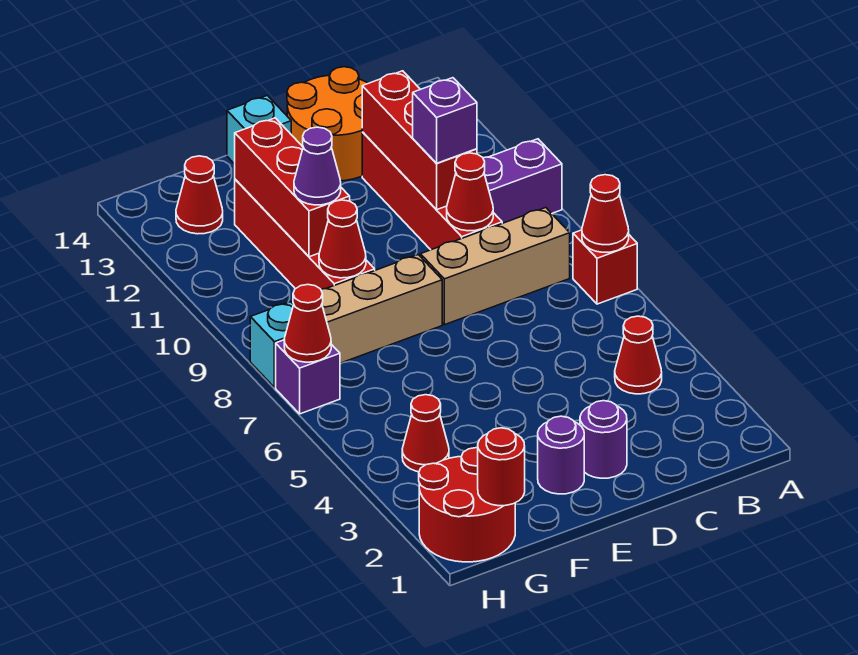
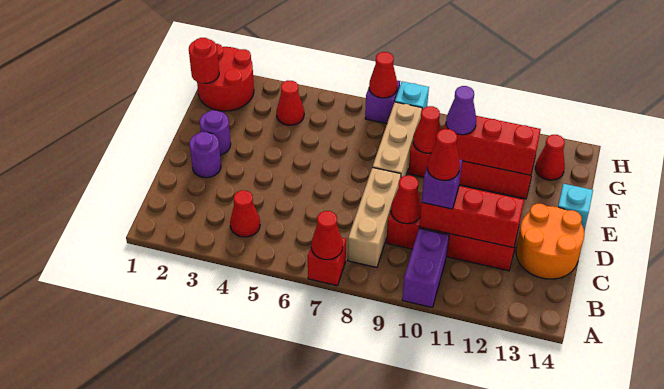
none -> red cone C10 level 4

